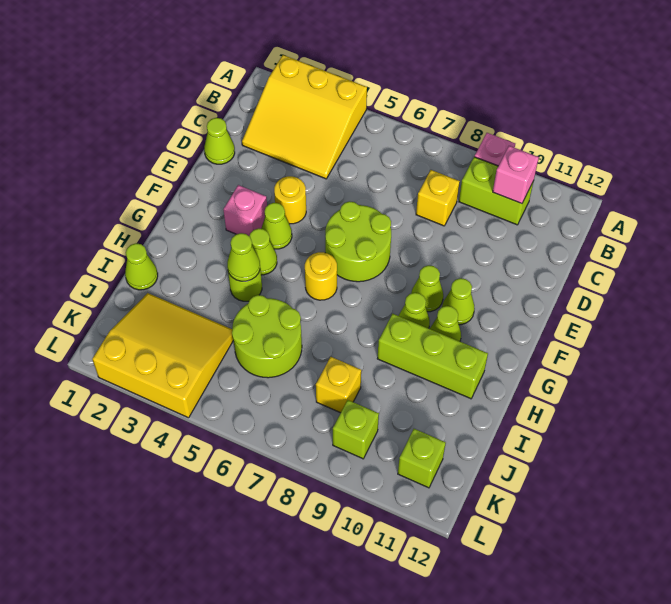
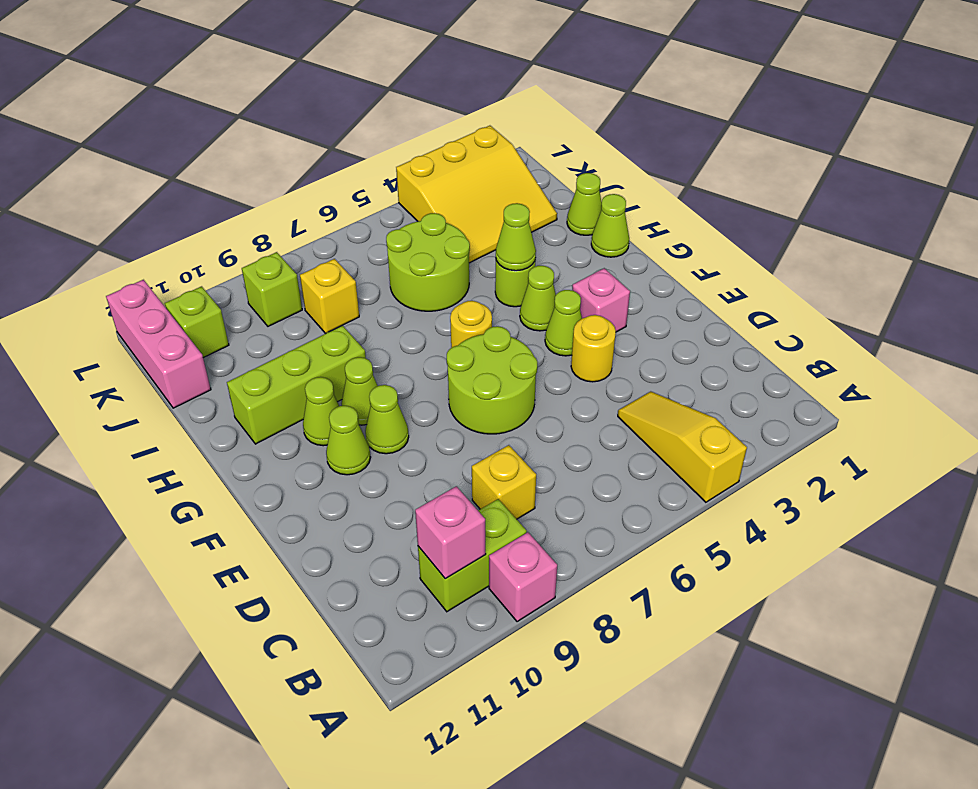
yellow slope A2:C4 level 1 top A -> yellow slope A4:C4 level 1 top A
lime cone D1 level 1 -> lime cone H1 level 1
none -> pink brick J12:L12 level 1

